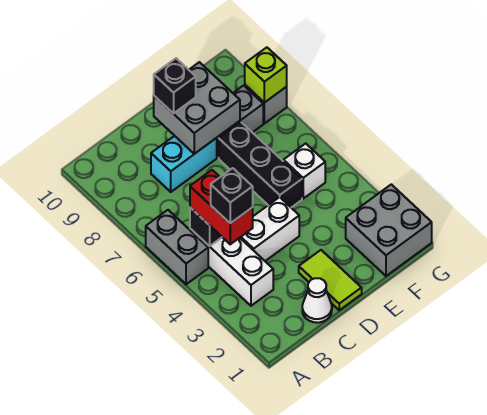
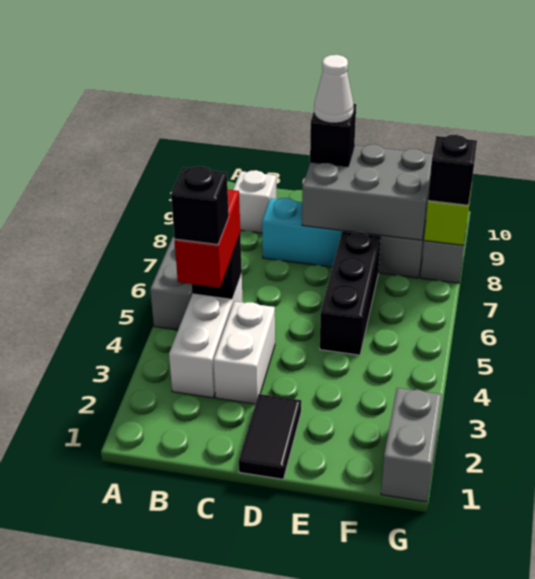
white cone C1 level 1 -> white cone D9 level 4
white brick C4:D4 level 1 -> white brick C3:C4 level 1
lime tile D1:D2 level 1 -> black tile D1:D2 level 1
grey brick D8:E9 level 2 -> grey brick D8:F9 level 2
grey brick F1:G2 level 1 -> grey brick G1:G2 level 1
white brick F5 level 1 -> white brick B9 level 1
none -> black brick G8 level 3

